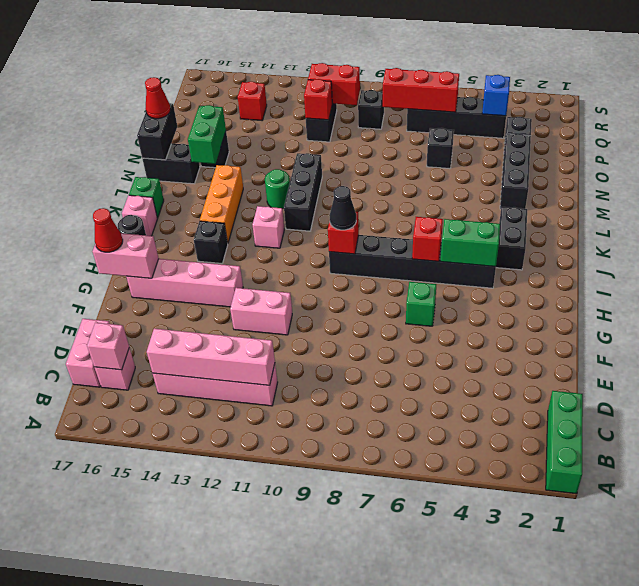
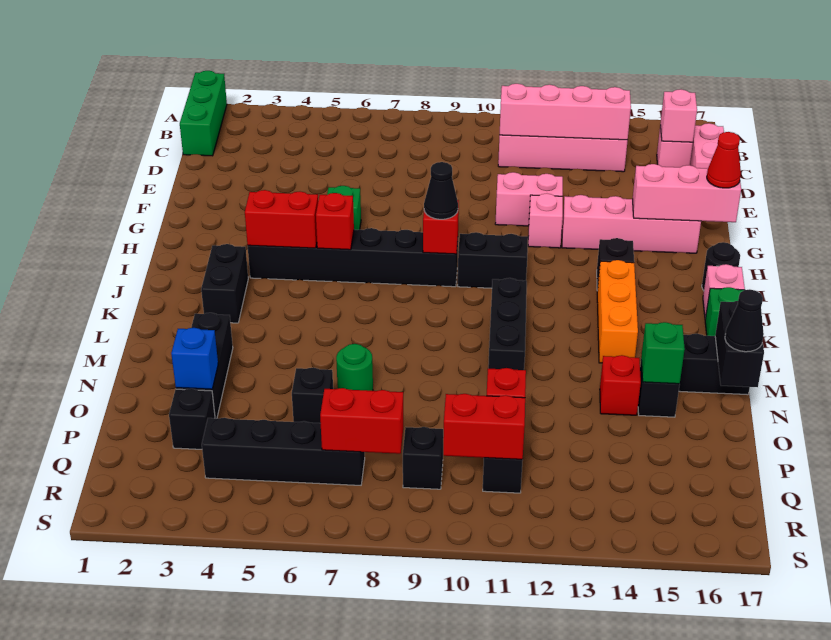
pink brick G16:G17 level 2 -> pink brick G15:G17 level 2
green brick I4:I5 level 2 -> red brick I4:I5 level 2
none -> black brick I10:I11 level 1
pink brick J12 level 1 -> pink brick G12 level 1
green round brick L12 level 1 -> green round brick N7 level 1
green brick M15:N15 level 2 -> green brick N15 level 2
red cone N17 level 3 -> black cone N17 level 3
blue brick Q4 level 2 -> blue brick O3 level 2
red brick Q6:Q8 level 2 -> red brick Q7:Q8 level 2
red brick Q14 level 1 -> red brick N14 level 1

